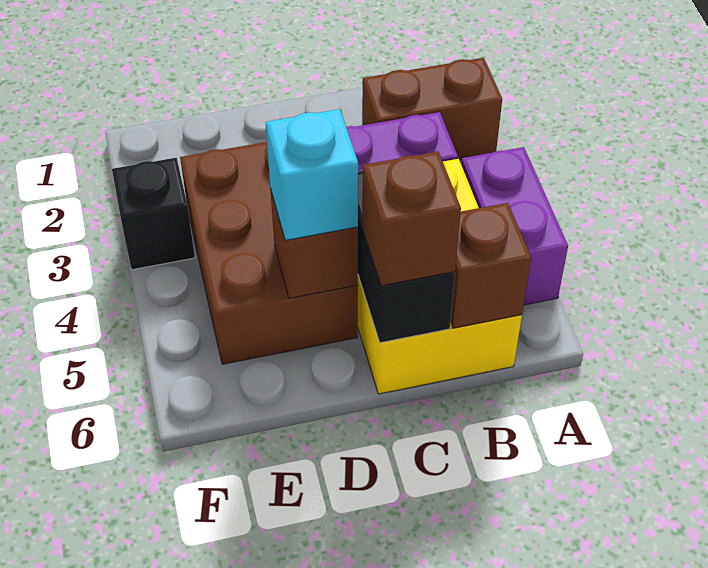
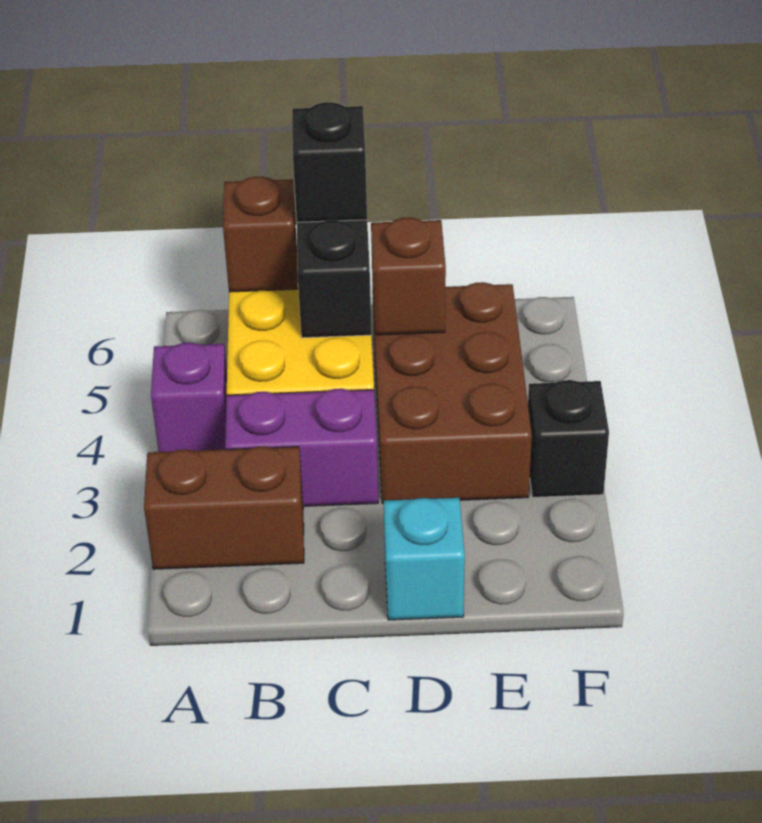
purple brick A4:A5 level 1 -> purple brick A4 level 1
brown brick C6 level 3 -> black brick C6 level 3
cyan brick D5 level 3 -> cyan brick D1 level 1

